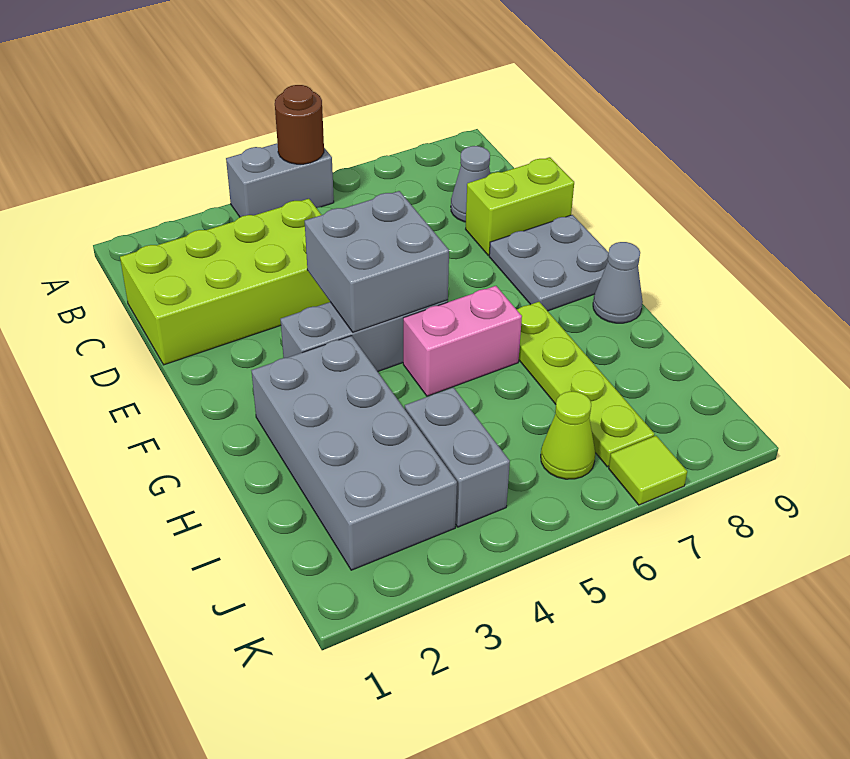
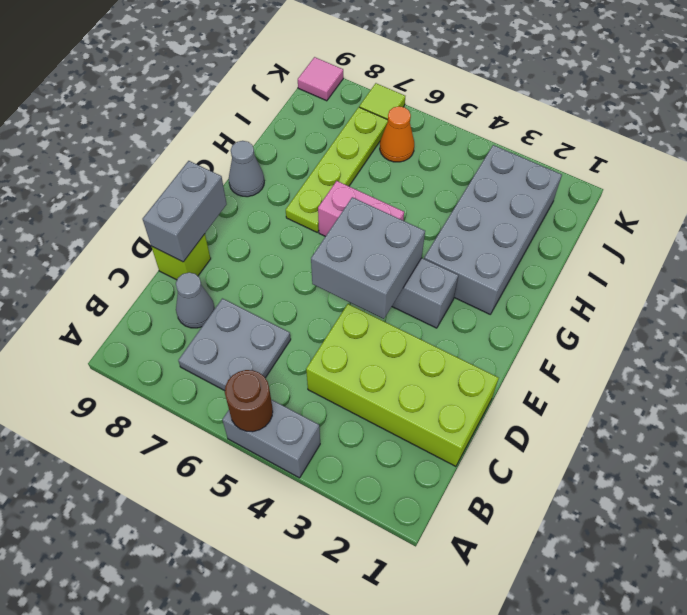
lime brick D8:D9 level 1 -> lime brick D9 level 1
grey plate E8:F9 level 1 -> grey plate B6:C7 level 1
grey brick I4:J4 level 1 -> grey brick D9:E9 level 2
lime cone J6 level 1 -> orange cone J6 level 1
none -> pink tile K9 level 1

